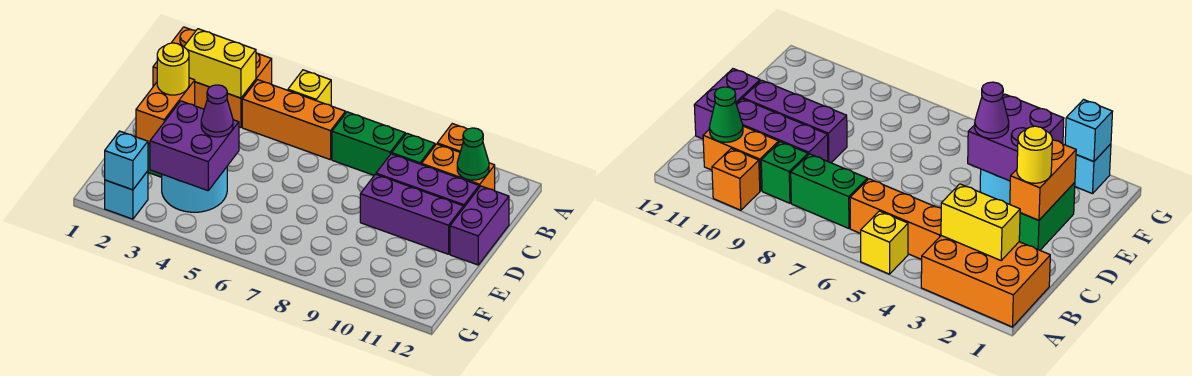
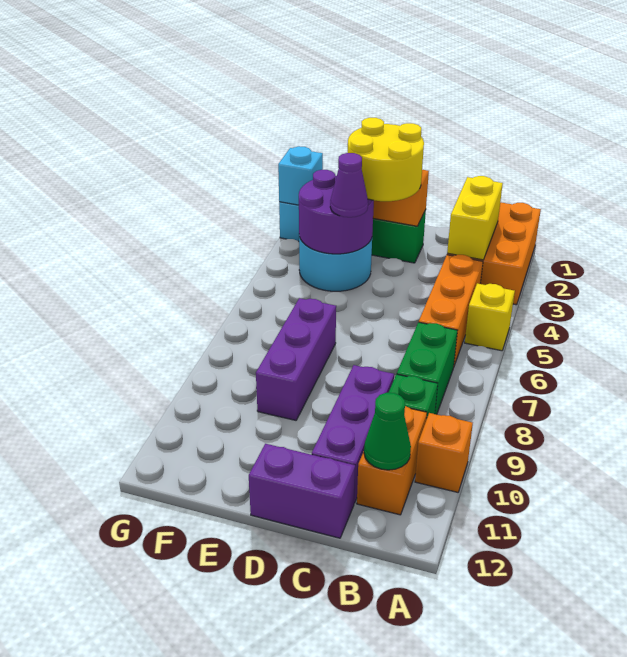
yellow round brick D2 level 3 -> yellow round brick D2:E3 level 3
purple brick D9:D11 level 1 -> purple brick E7:E9 level 1
purple brick E3:F4 level 2 -> purple round brick E3:F4 level 2

